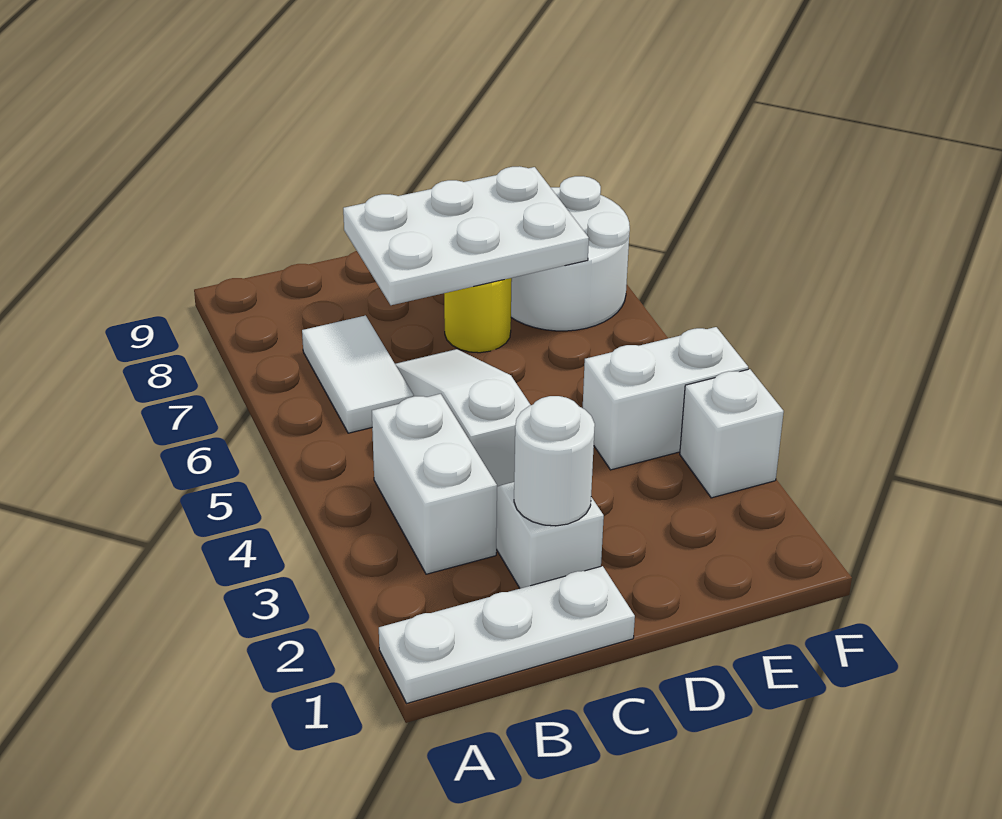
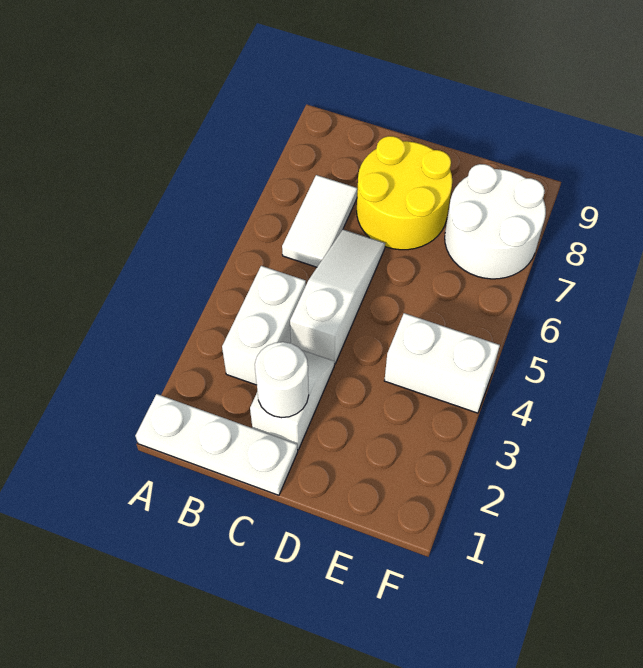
white plate C7:E8 level 2 -> none
yellow round brick D7 level 1 -> yellow round brick C7:D8 level 1
white brick F3 level 1 -> none

